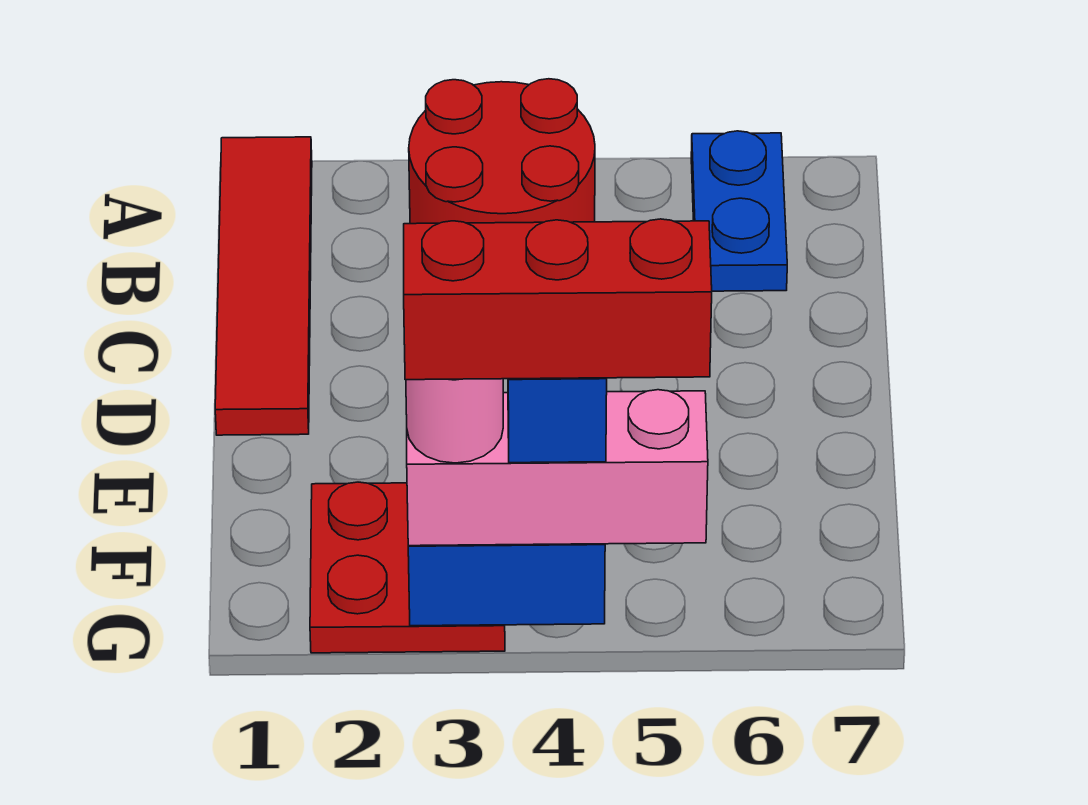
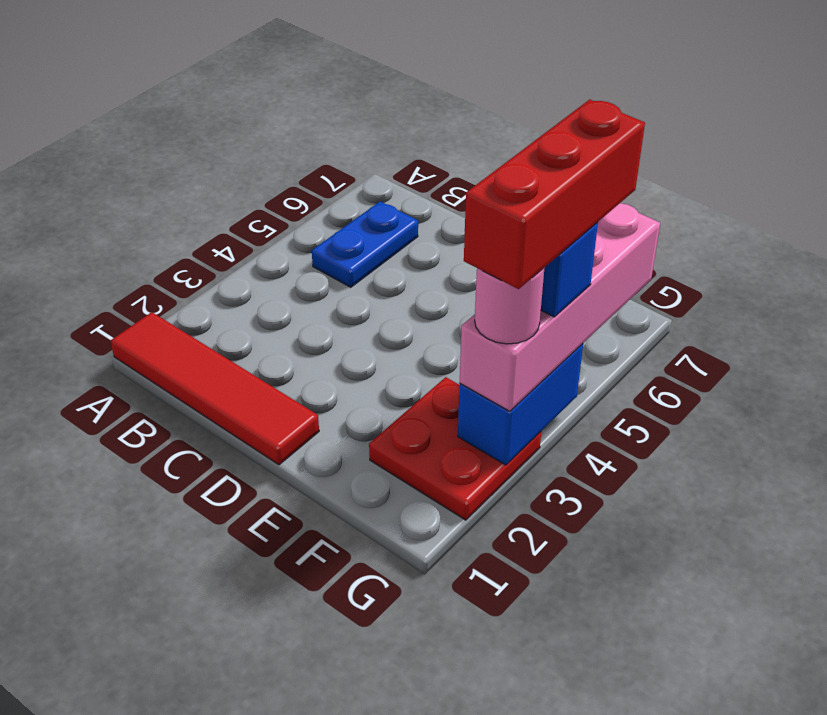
red round brick A3:B4 level 1 -> none
blue plate A6:B6 level 1 -> blue plate B5:B6 level 1
pink brick G3:G5 level 3 -> pink brick G3:G6 level 3

